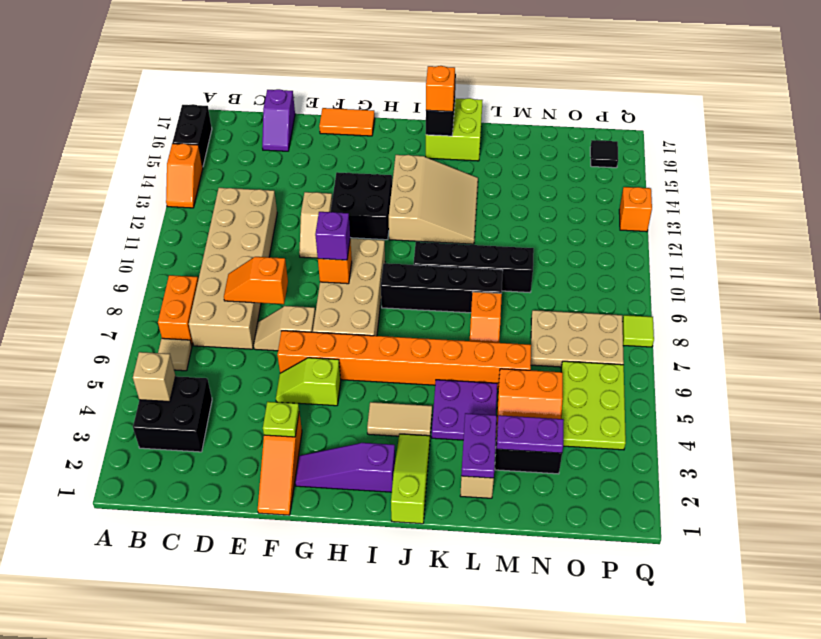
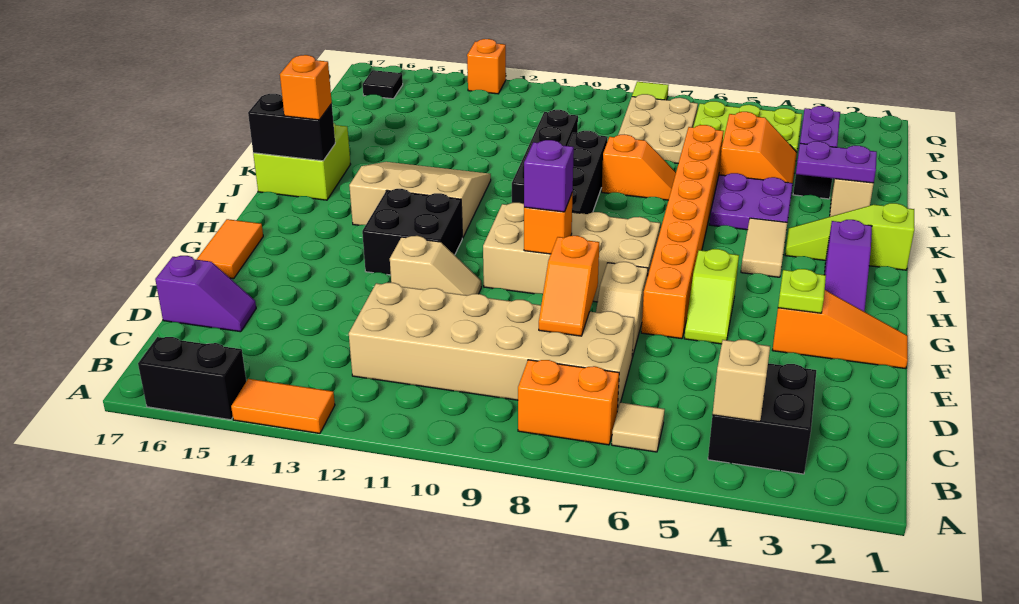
orange slope A13:A14 level 1 top 14 -> orange tile A13:A14 level 1

